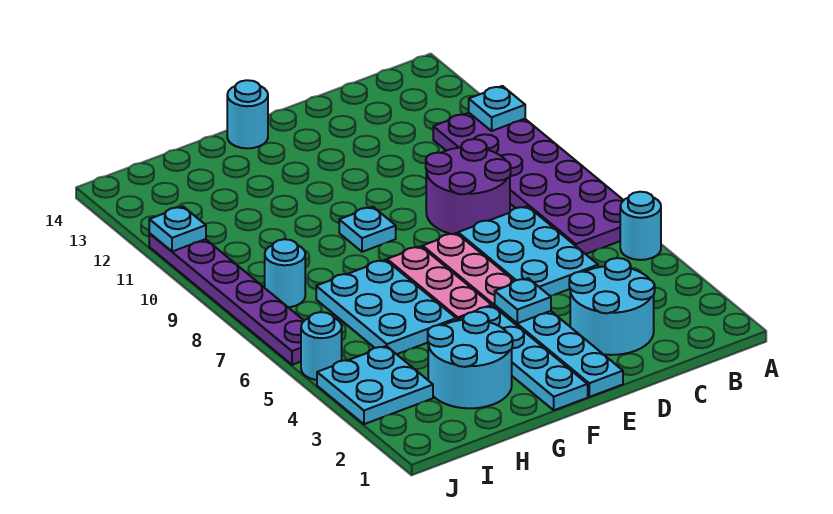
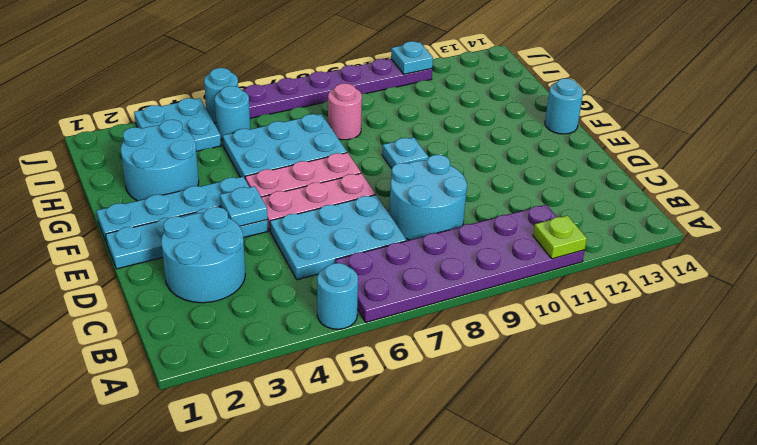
cyan plate A11 level 2 -> lime plate A11 level 2
purple round brick C8:D9 level 1 -> cyan round brick C8:D9 level 1
none -> pink round brick H8 level 1
cyan round brick I8 level 1 -> cyan round brick I5 level 1

